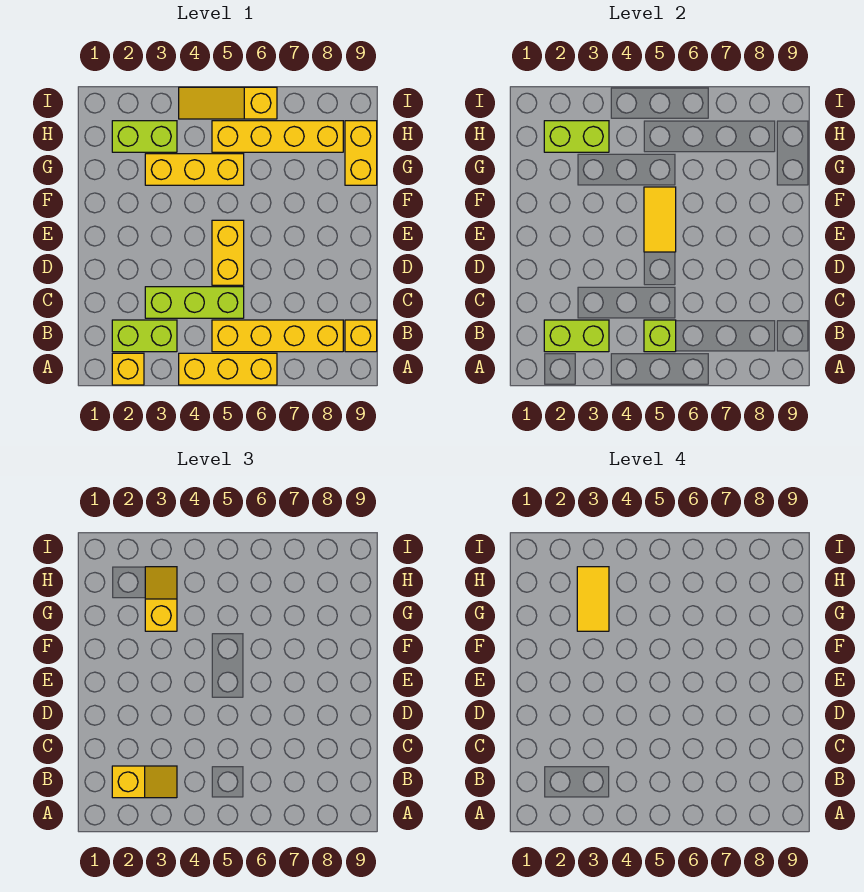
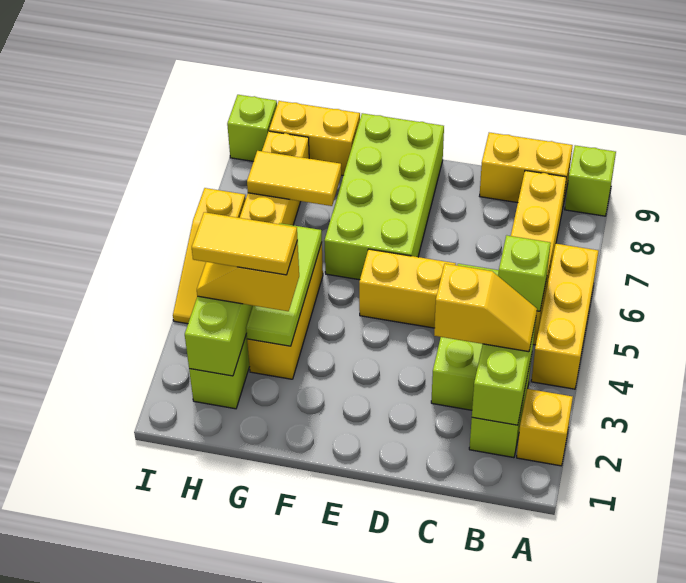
none -> lime brick A9 level 1
yellow slope B2:B3 level 3 top 2 -> yellow slope B3:C3 level 3 top C
yellow brick B9 level 1 -> yellow brick B9:C9 level 1
yellow tile E5:F5 level 2 -> yellow tile G7:H7 level 2
none -> lime brick E6:F9 level 1
none -> lime tile G3:G5 level 2
none -> lime brick I9 level 1

